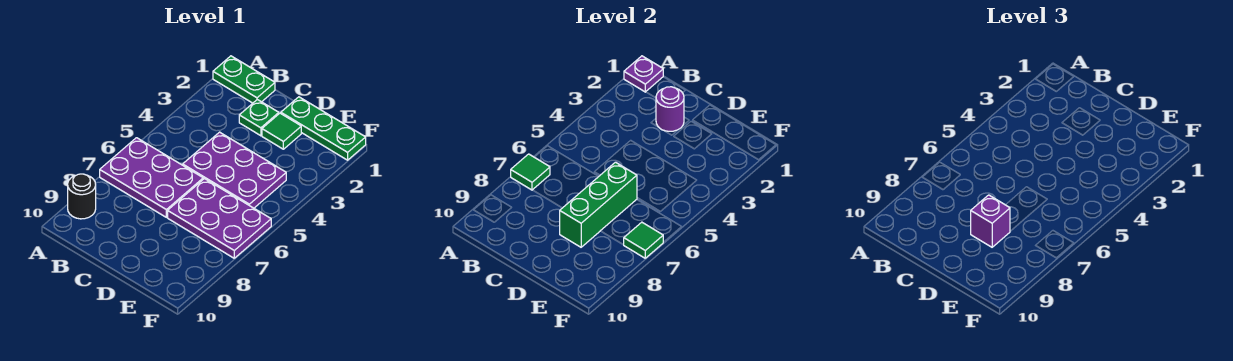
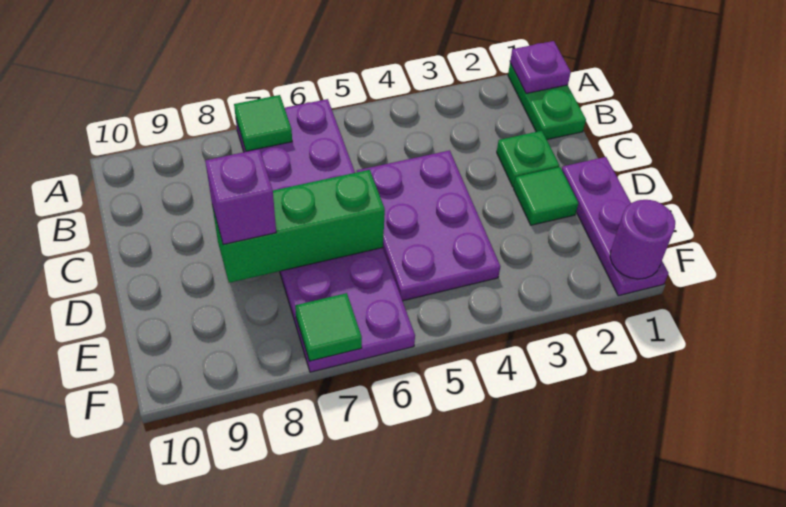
black round brick A9 level 1 -> none
purple round brick C2 level 2 -> purple round brick F1 level 2
green plate D1:F1 level 1 -> purple plate D1:F1 level 1

